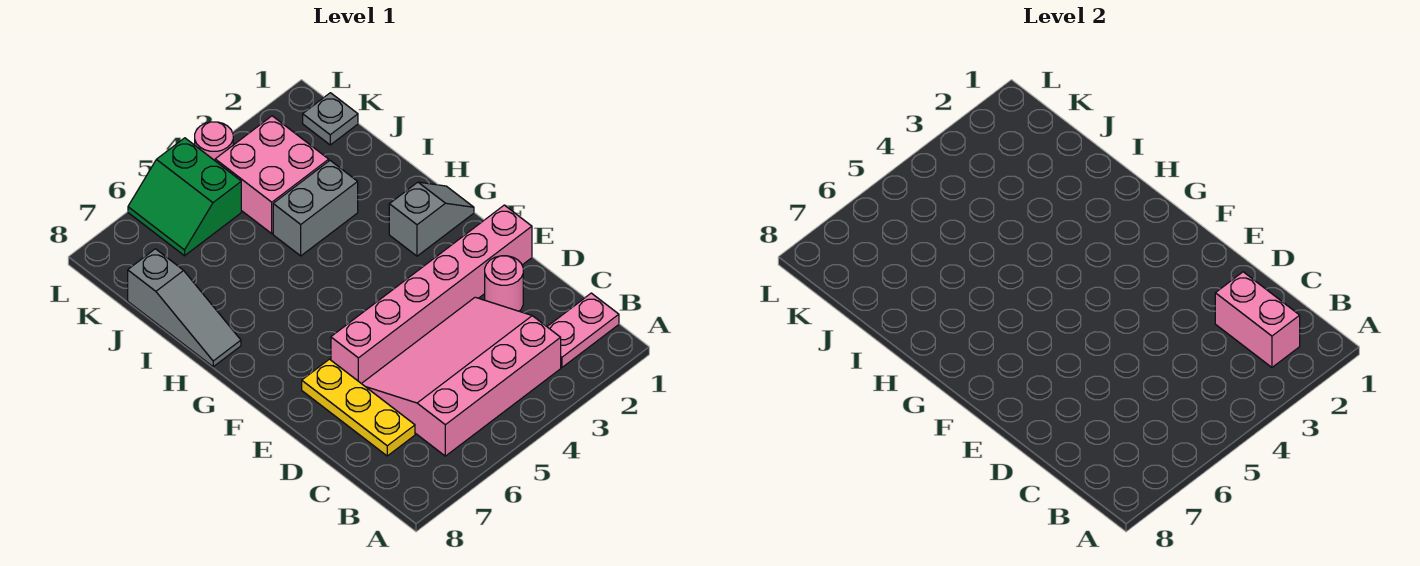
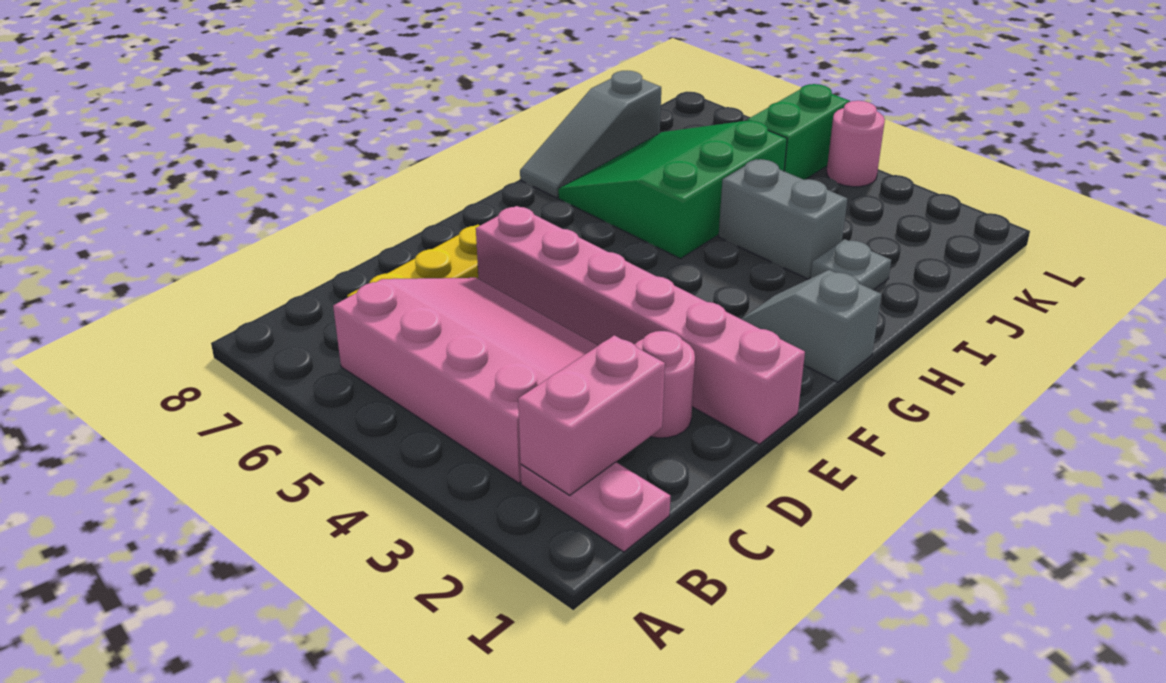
grey slope G1:G2 level 1 top 2 -> grey slope G1:G2 level 1 top 1
none -> green slope H5:J7 level 1 top 5
pink brick J3:K4 level 1 -> none
grey plate K1 level 1 -> grey plate I2 level 1

